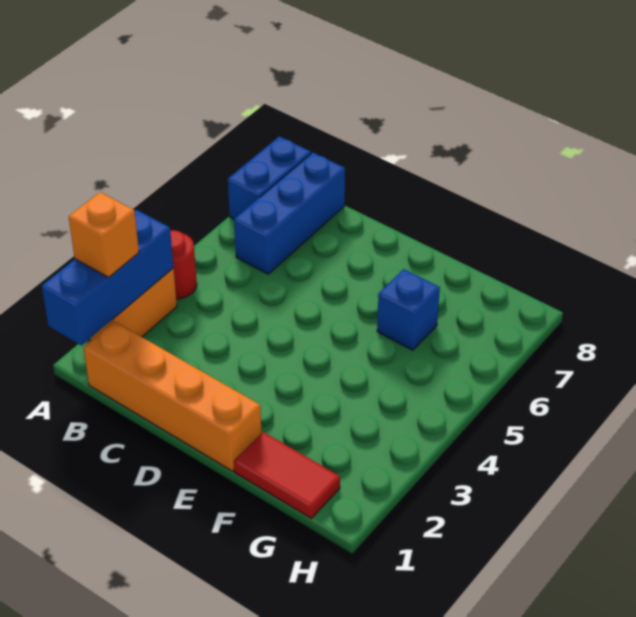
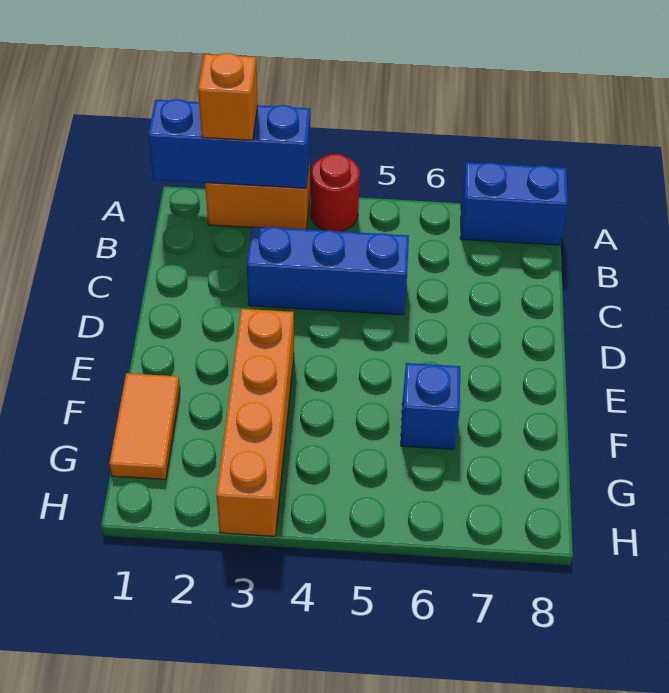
orange brick B1:E1 level 1 -> orange brick E3:H3 level 1
blue brick B6:B8 level 1 -> blue brick C3:C5 level 1
red tile F1:G1 level 1 -> orange tile F1:G1 level 1

